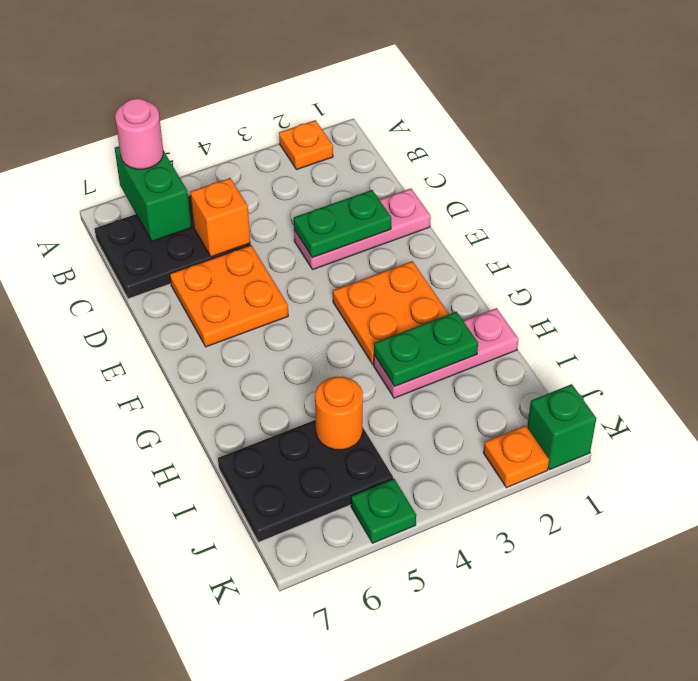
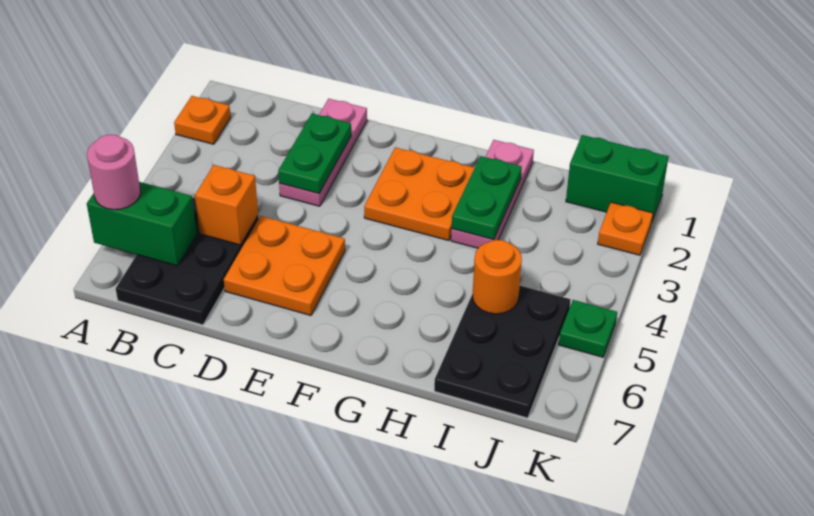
green brick K1 level 1 -> green brick J1:K1 level 1

